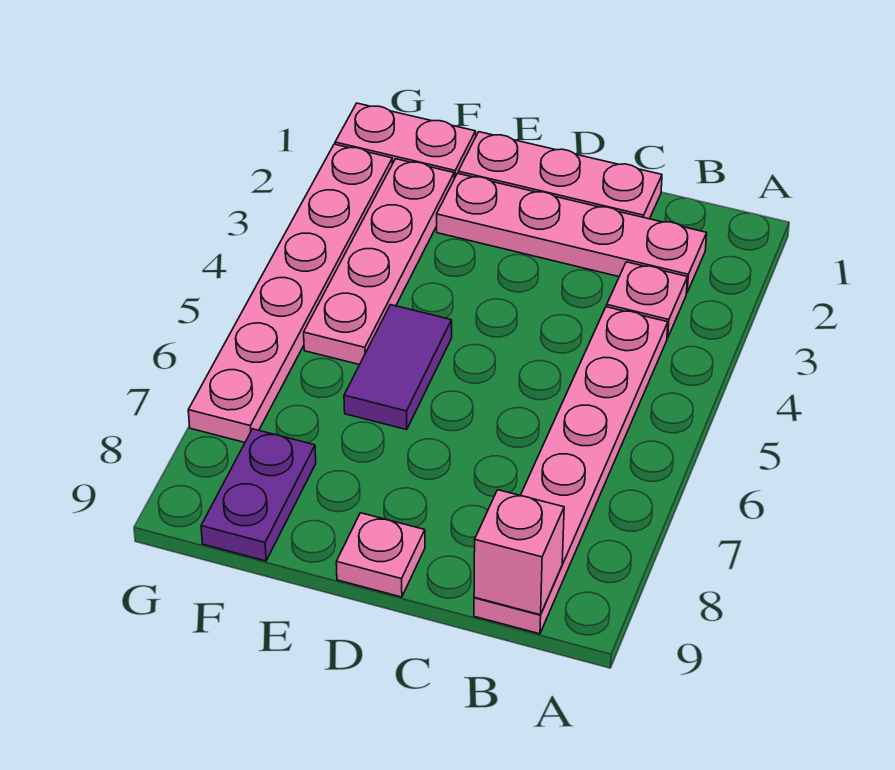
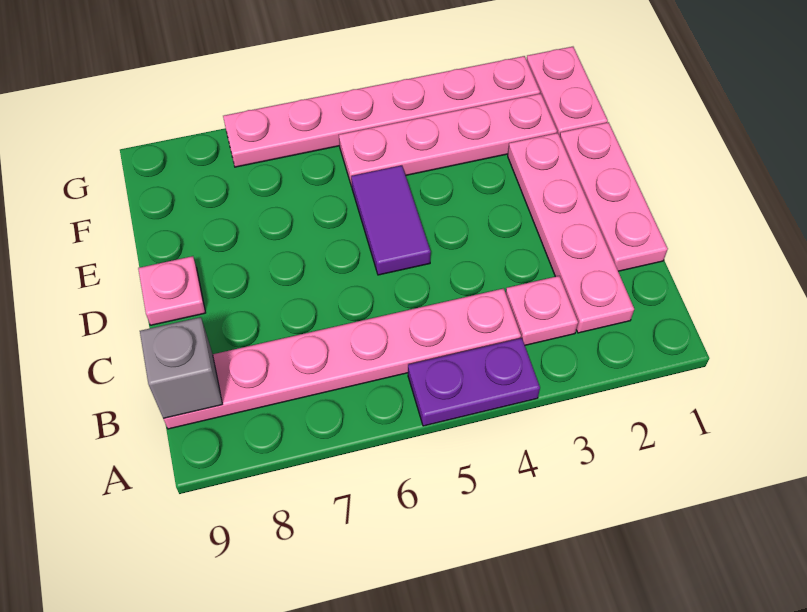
pink brick B9 level 2 -> grey brick B9 level 2
purple tile E5:E6 level 1 -> purple tile D5:E5 level 1
purple plate F8:F9 level 1 -> purple plate A4:A5 level 1

